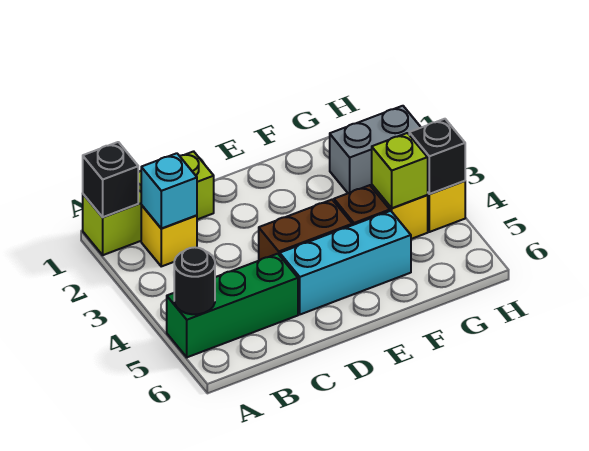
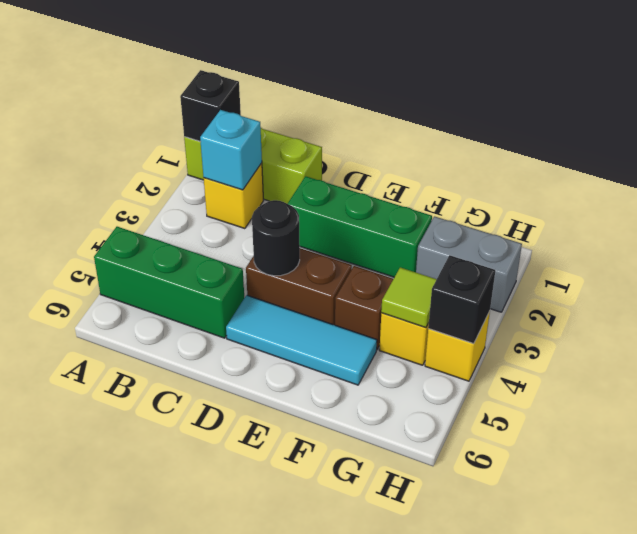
black round brick A5 level 2 -> black round brick D4 level 2
none -> green brick D2:F2 level 1
cyan brick D5:F5 level 1 -> cyan tile D5:F5 level 1
lime brick G4 level 2 -> lime tile G4 level 2

